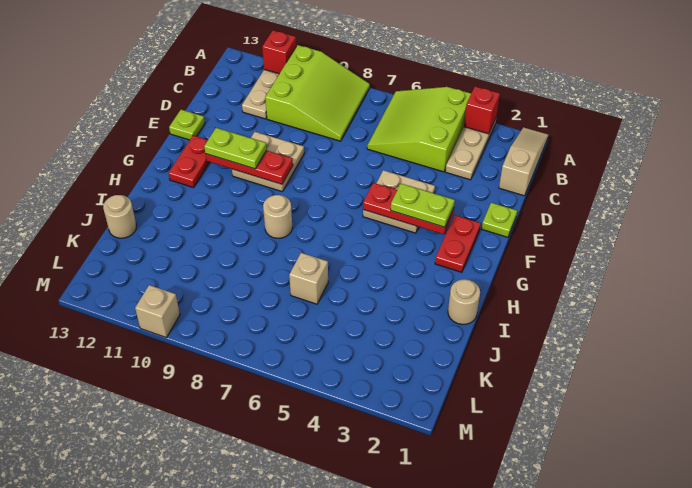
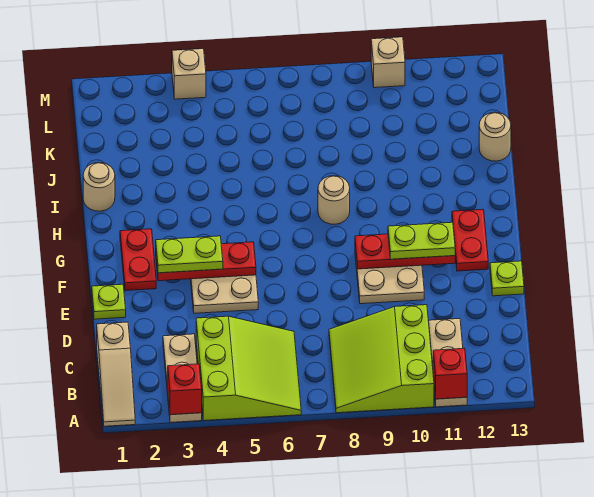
tan brick J6 level 1 -> tan brick M4 level 1

